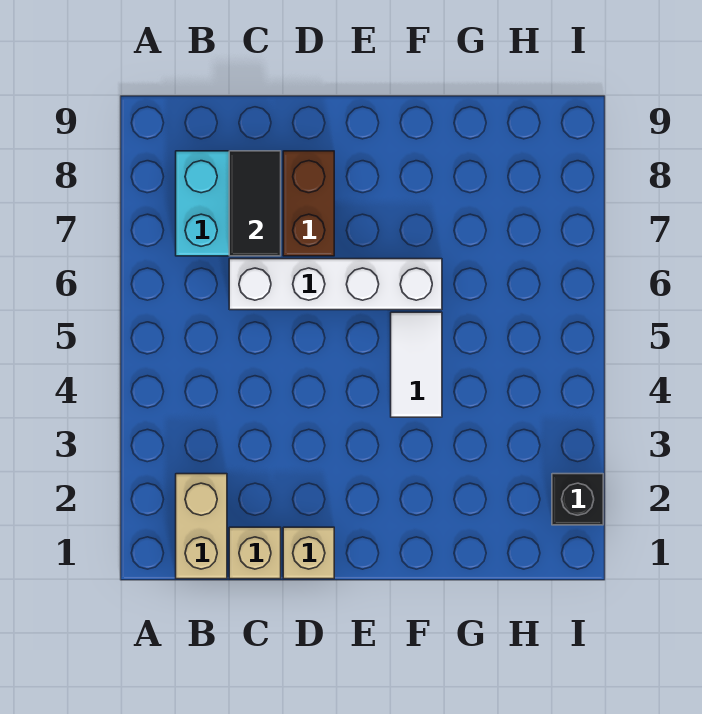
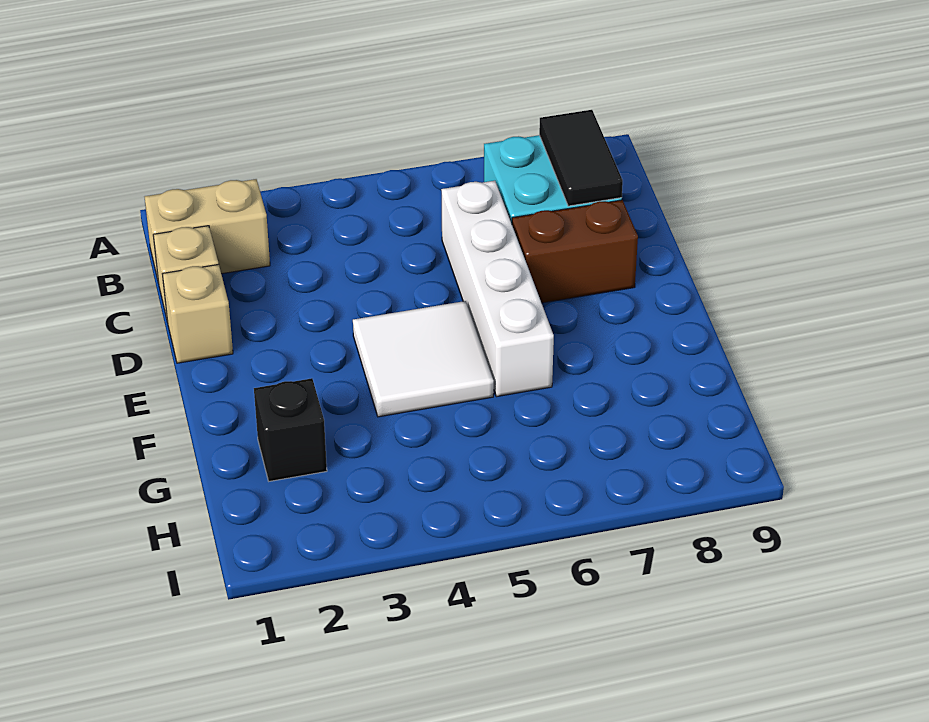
black tile C7:C8 level 2 -> black tile B8:C8 level 2
white tile F4:F5 level 1 -> white tile E4:F5 level 1
black brick I2 level 1 -> black brick G2 level 1

